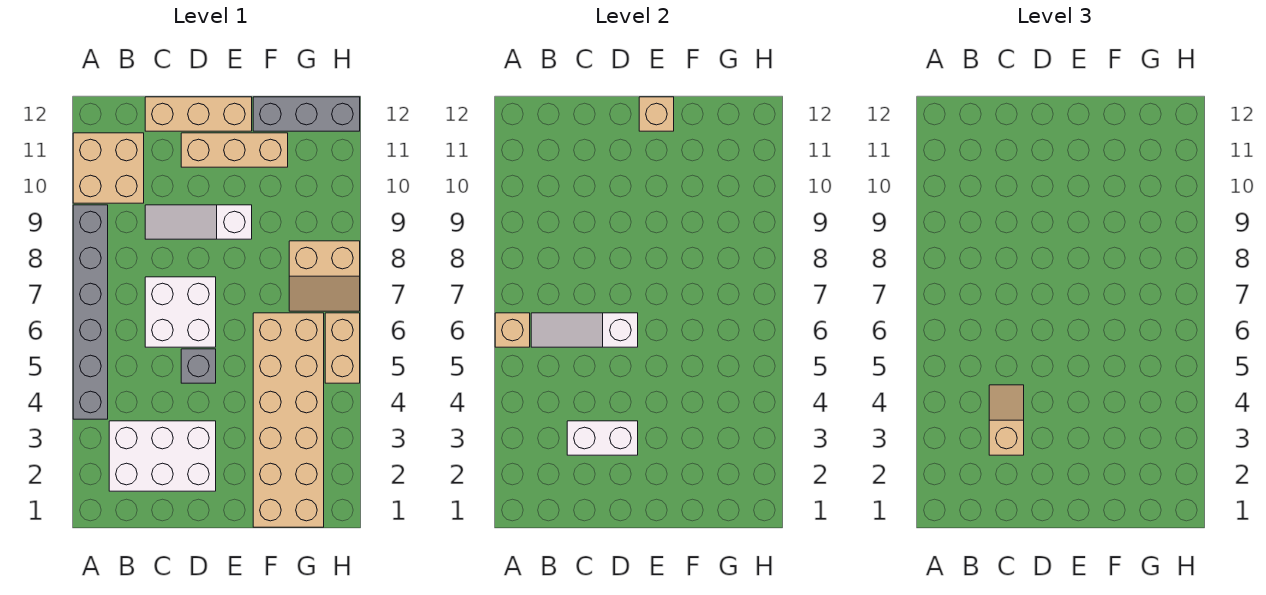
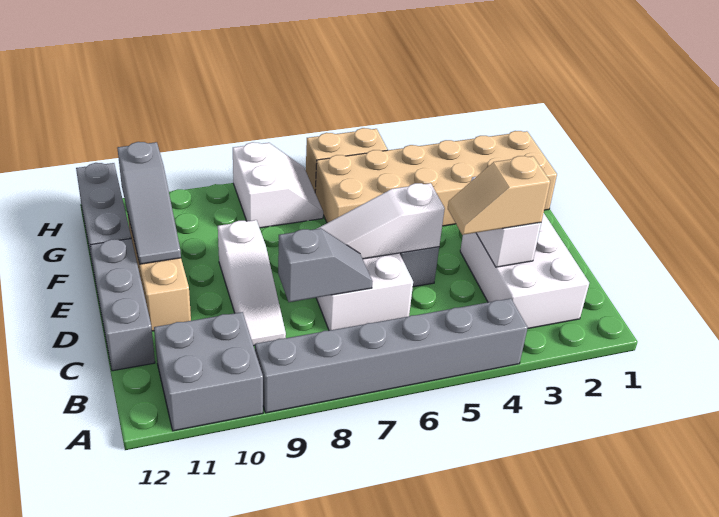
tan brick A6 level 2 -> none
tan brick A10:B11 level 1 -> grey brick A10:B11 level 1
white slope B6:D6 level 2 top D -> white slope D5:D7 level 2 top 5
none -> grey slope C7:C8 level 2 top 8
tan brick C12:E12 level 1 -> grey brick C12:E12 level 1
none -> grey slope E11:G11 level 2 top G
tan brick E12 level 2 -> none
tan slope G7:H8 level 1 top 8 -> white slope G7:H8 level 1 top 8

